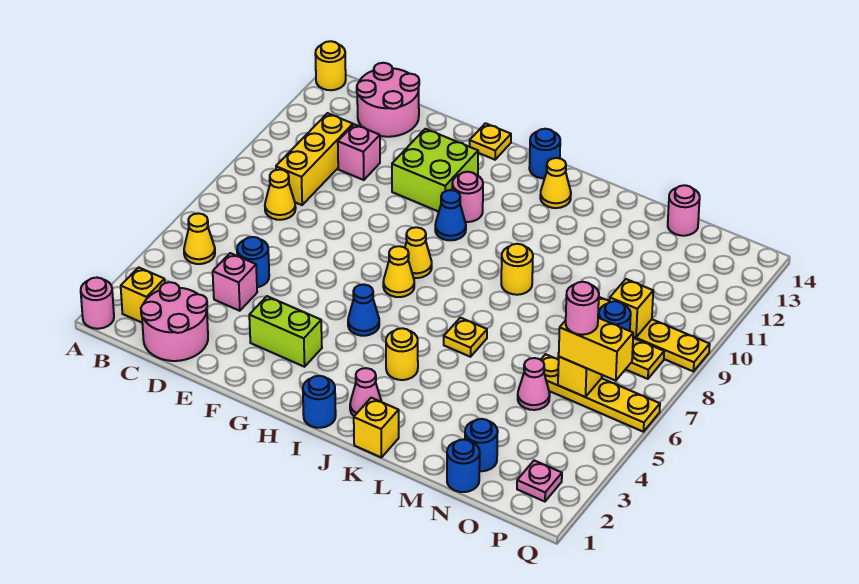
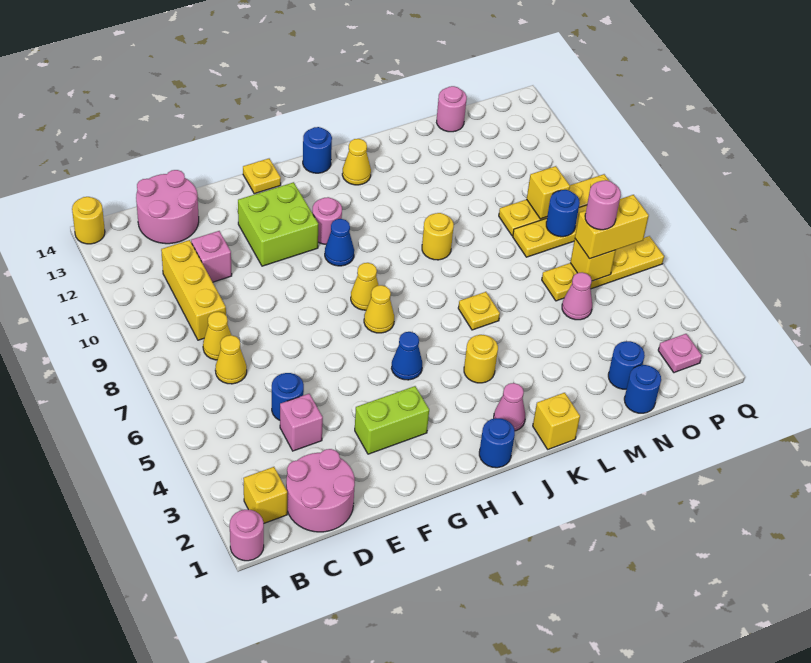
yellow cone B5 level 1 -> yellow cone C7 level 1

